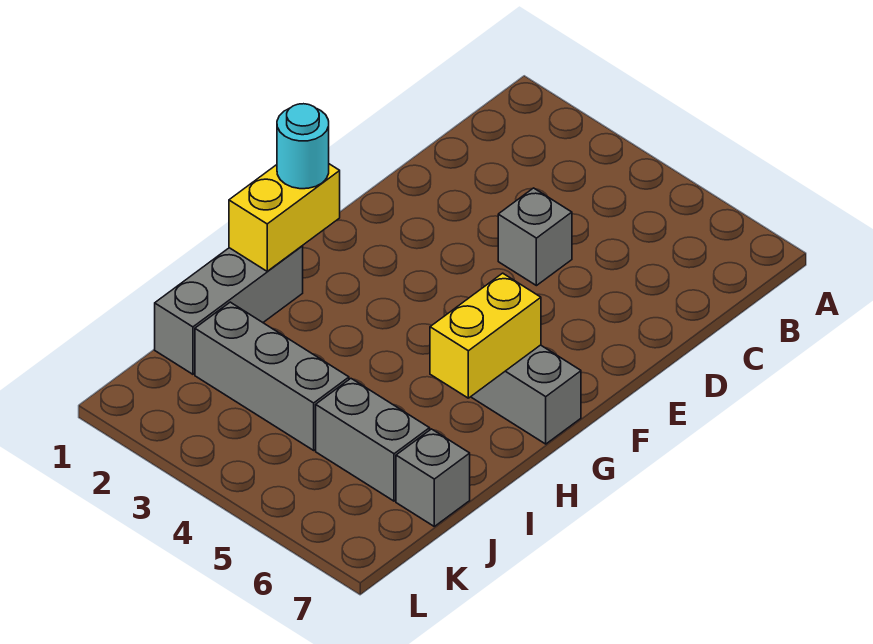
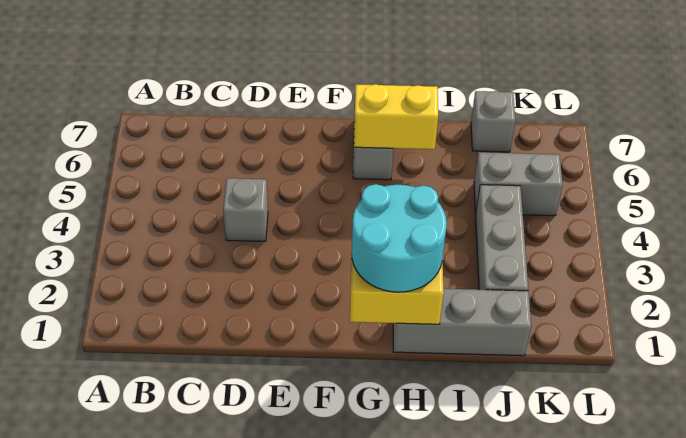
cyan round brick G1 level 3 -> cyan round brick G1:H2 level 3
grey brick J5:J6 level 1 -> grey brick J5:K5 level 1

